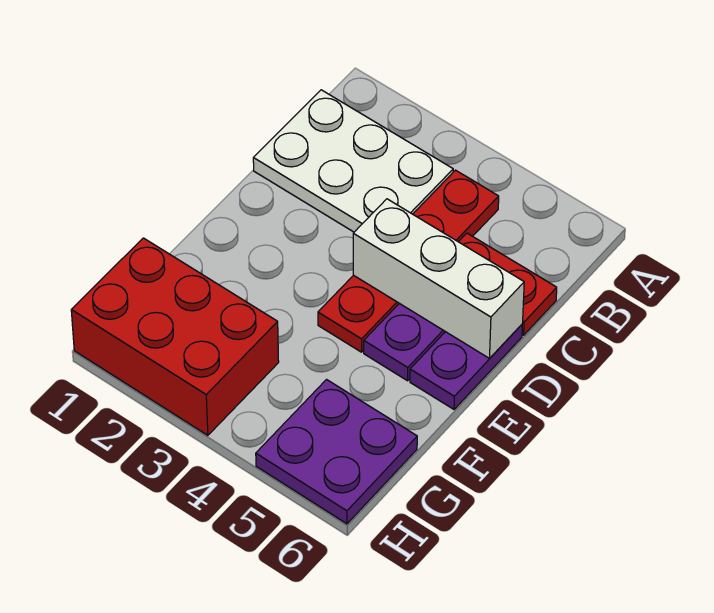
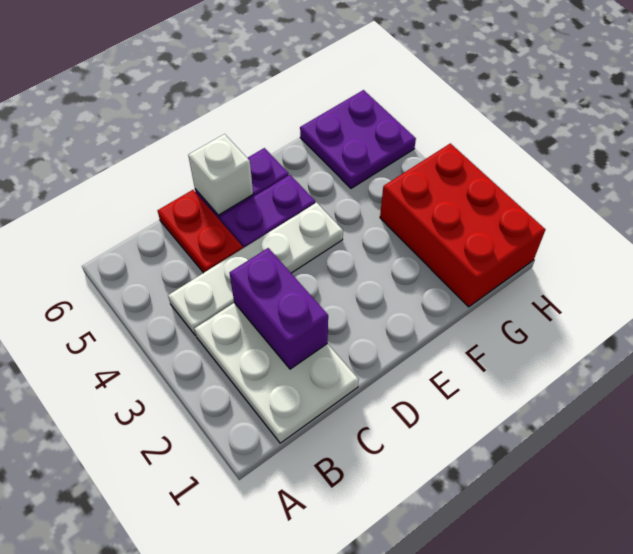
red plate B4:E4 level 1 -> white plate B4:E4 level 1
none -> purple brick C2:C3 level 2
white brick D4:D6 level 2 -> white brick D6 level 2

